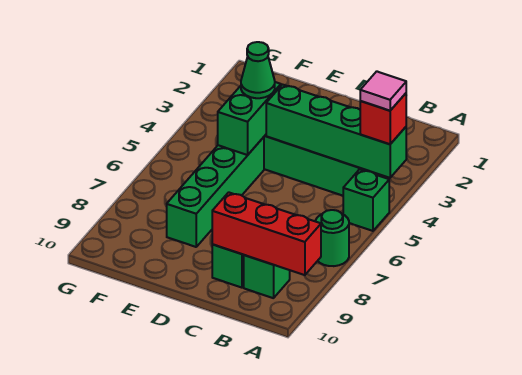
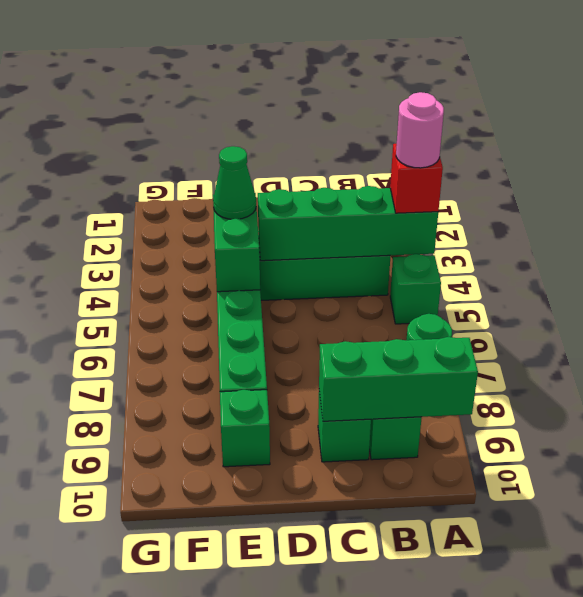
pink tile A4 level 4 -> pink round brick A4 level 4
red brick A9:C9 level 2 -> green brick A9:C9 level 2
none -> green brick E9 level 1

